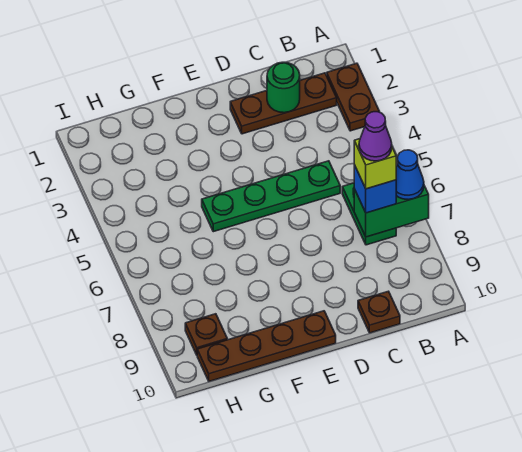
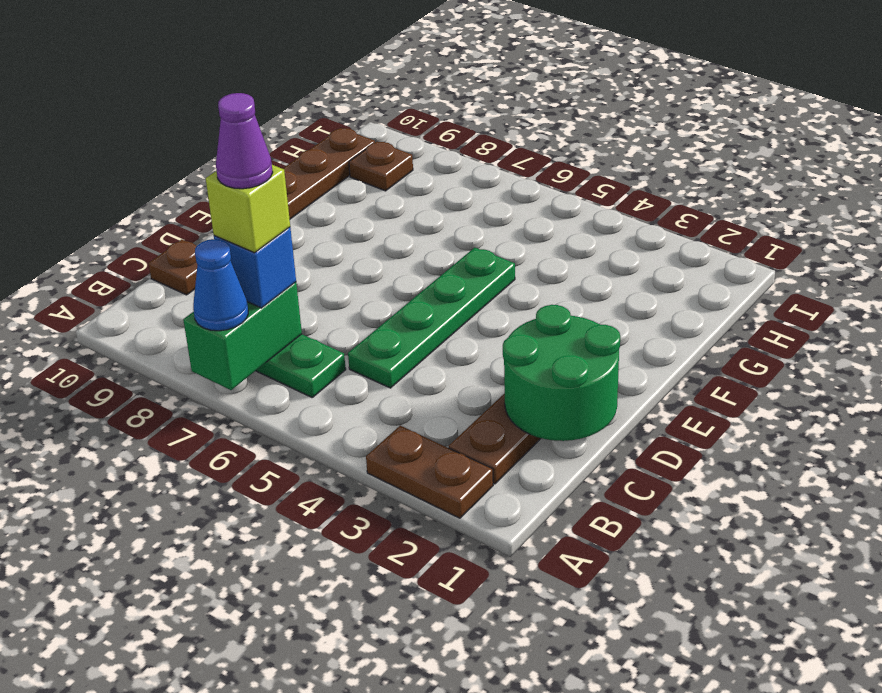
green round brick C2 level 2 -> green round brick C1:D2 level 2

